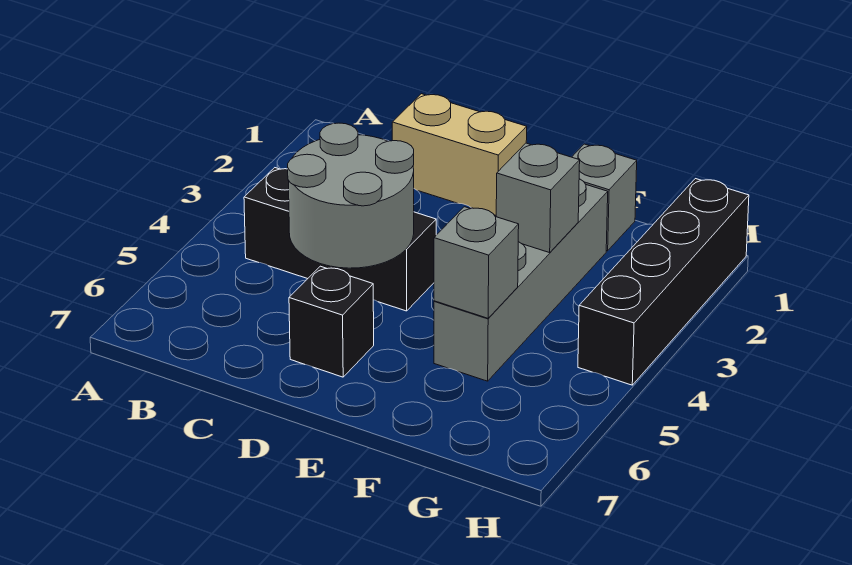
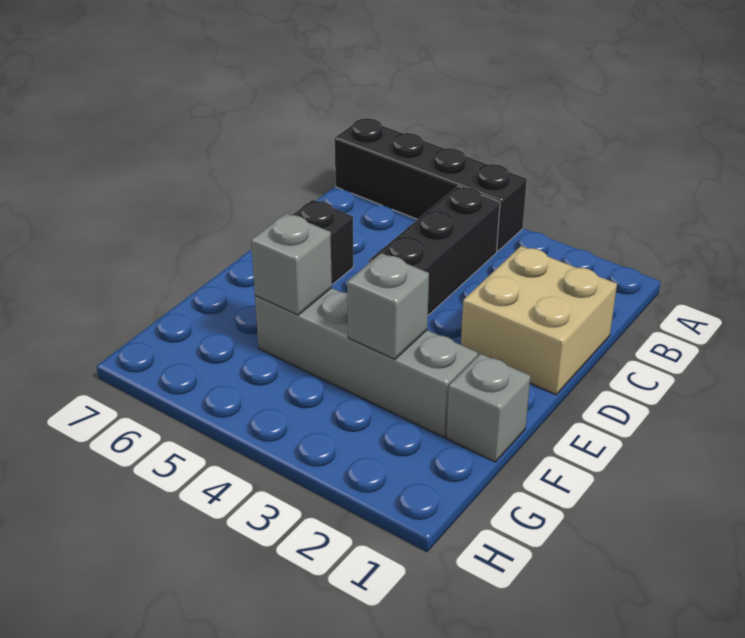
tan brick C1:D1 level 1 -> tan brick C1:D2 level 1
grey round brick C4:D5 level 2 -> none
black brick H1:H4 level 1 -> black brick A4:A7 level 1

